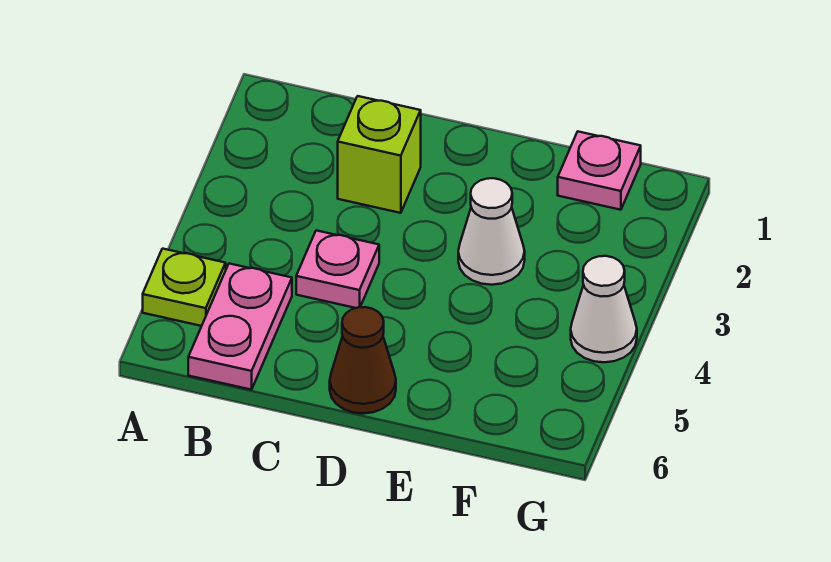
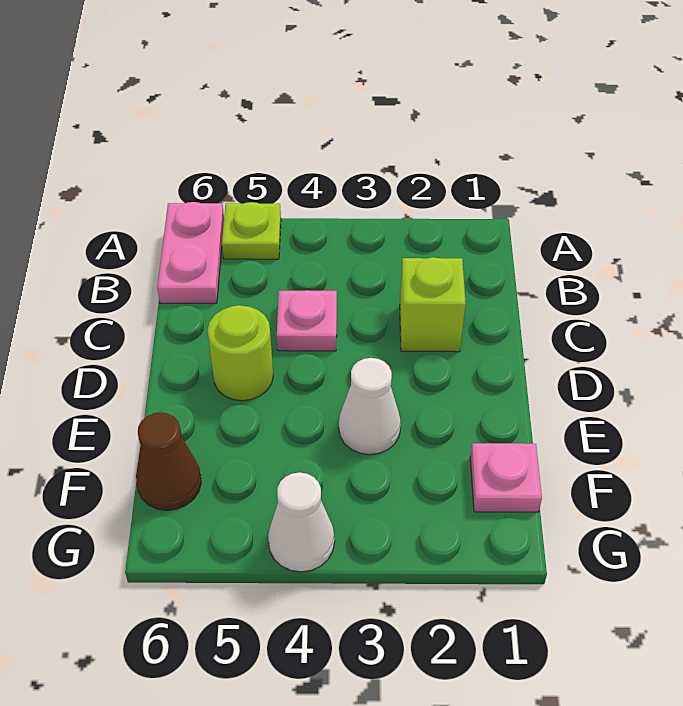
pink plate B5:B6 level 1 -> pink plate A6:B6 level 1
none -> lime round brick D5 level 1
brown cone D6 level 1 -> brown cone F6 level 1

